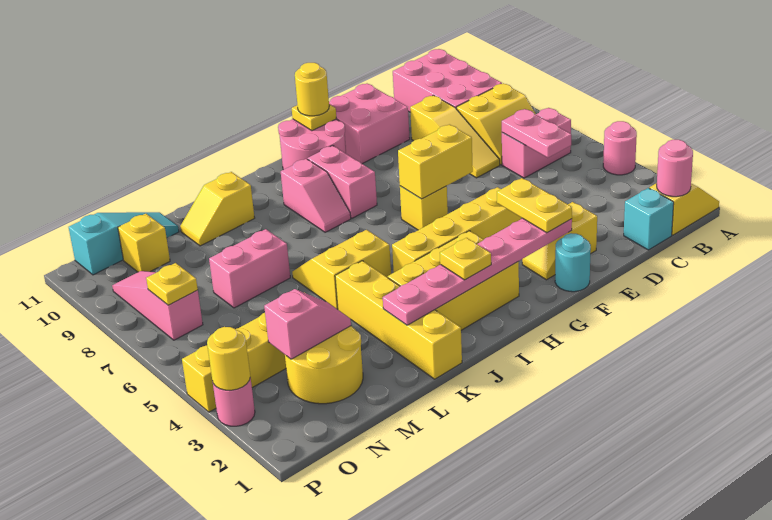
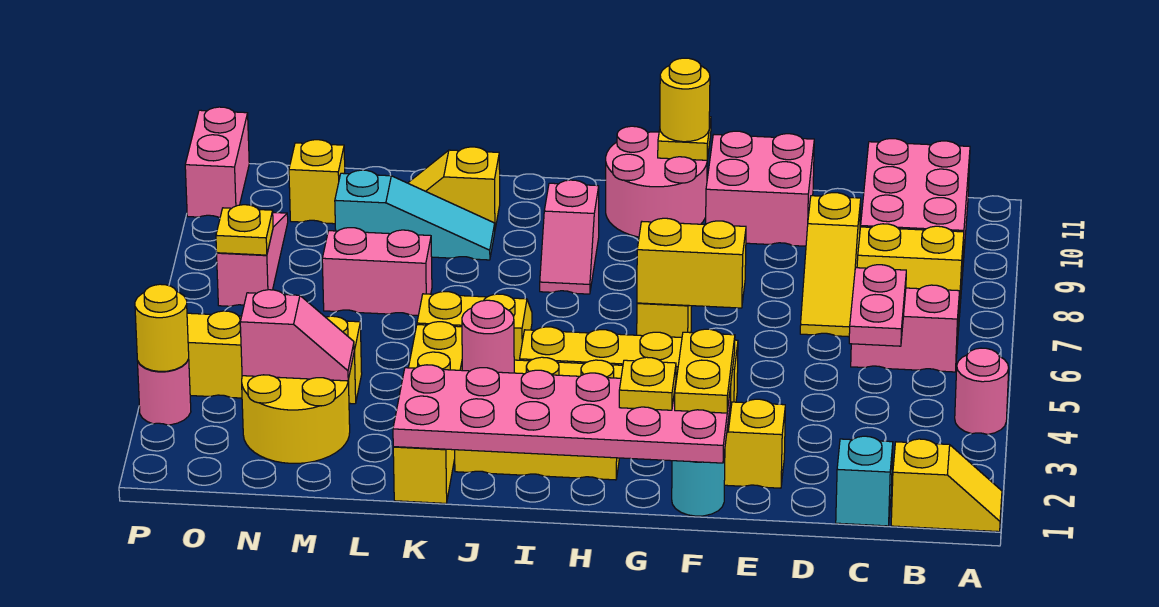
pink round brick B1 level 2 -> pink round brick J3 level 2
pink plate F2:K2 level 2 -> pink plate F1:K2 level 2
pink brick H8:H9 level 1 -> pink brick P10:P11 level 1
yellow plate I2 level 3 -> yellow plate G2 level 3
cyan slope M11:O11 level 1 top O -> cyan slope K9:M9 level 1 top M

